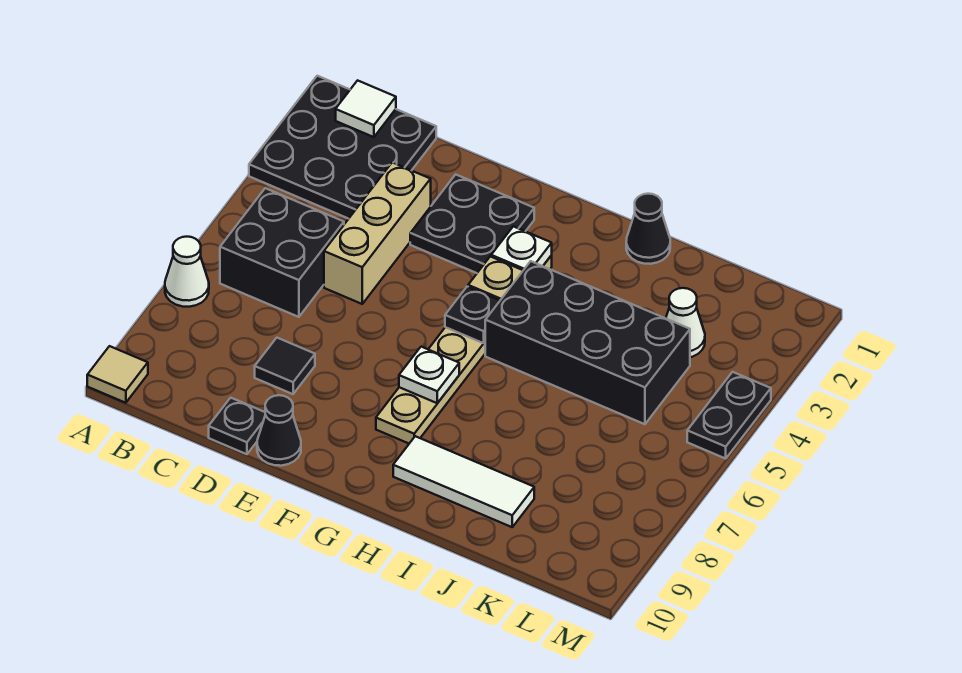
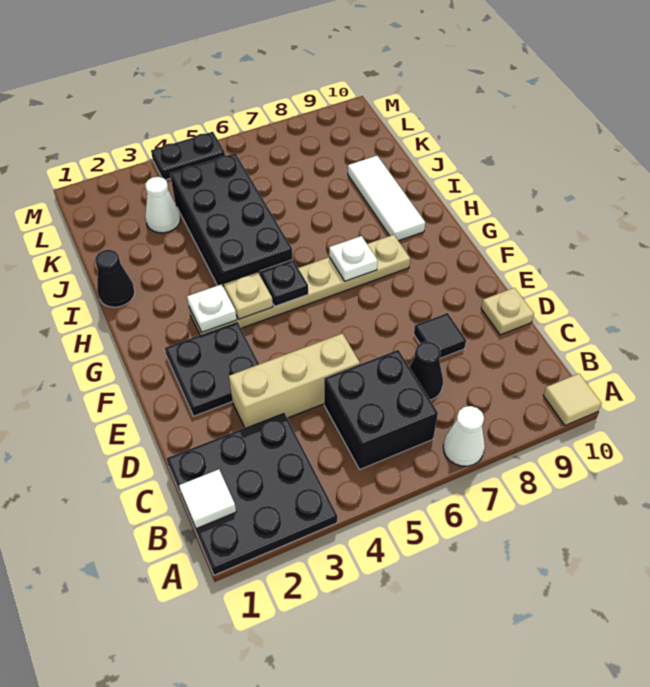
black plate D10 level 1 -> tan plate D10 level 1
black cone E10 level 1 -> black cone C7 level 1

